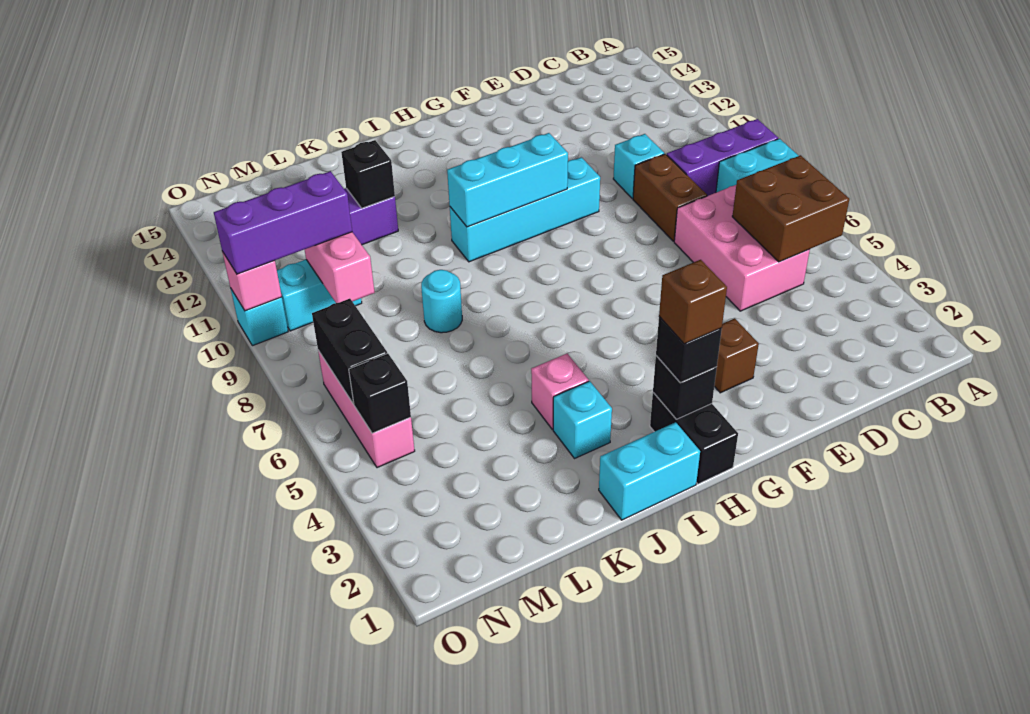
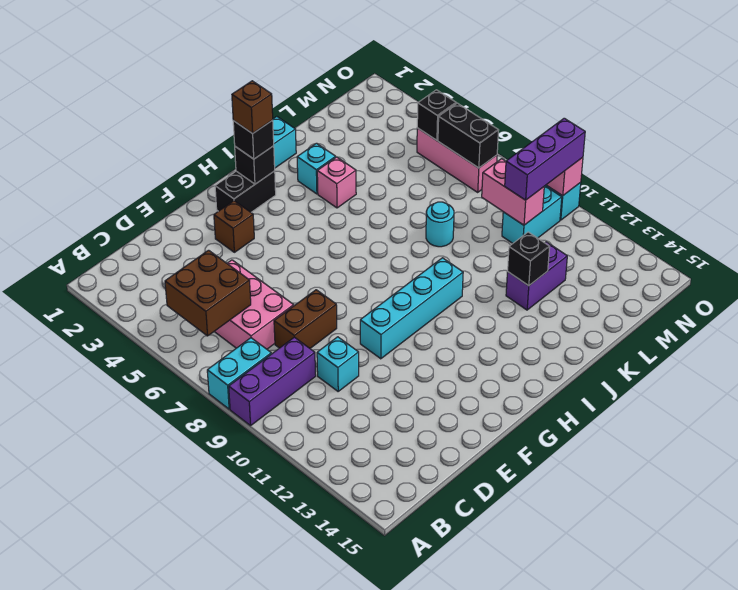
brown brick D8:D9 level 1 -> brown brick D8:E8 level 1
cyan brick G10:I10 level 2 -> none
black brick H1:H2 level 1 -> black brick G2:H2 level 1

